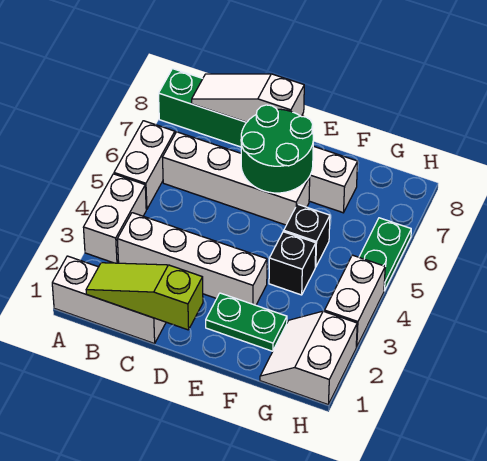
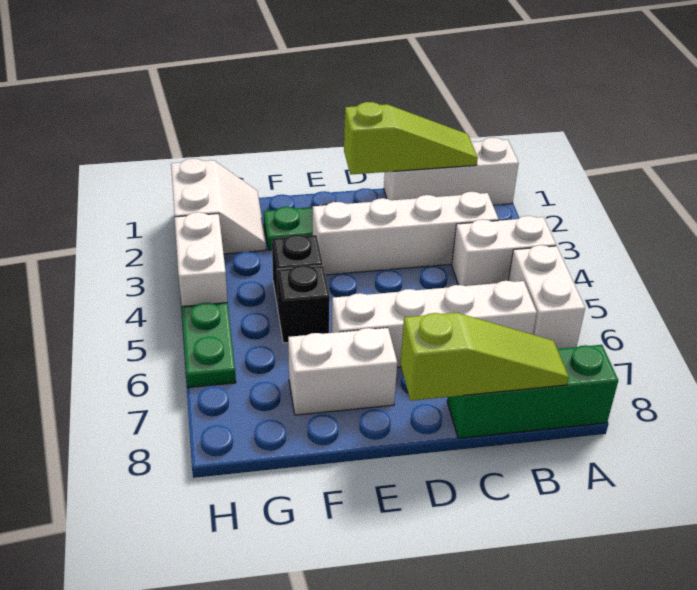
white brick A3:A4 level 1 -> white brick A4:B4 level 1
white slope B8:D8 level 2 top D -> lime slope B8:D8 level 2 top D
green round brick D6:E7 level 2 -> none

